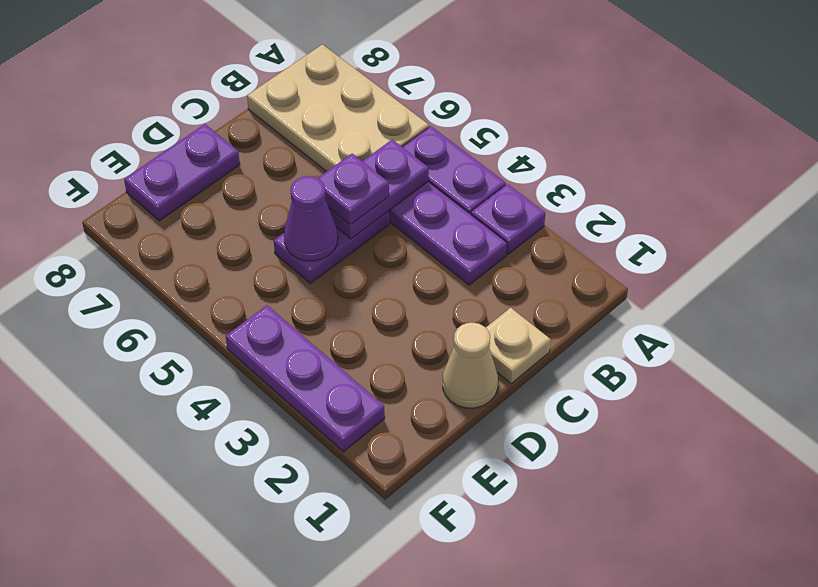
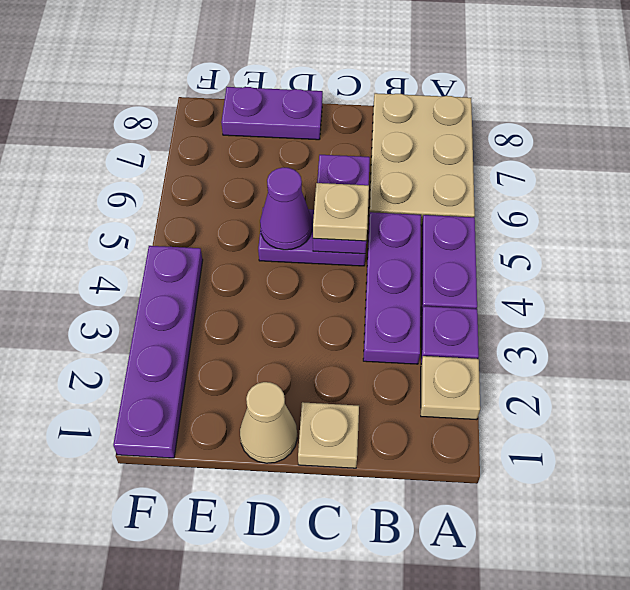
none -> tan plate A2 level 1
purple plate B5:C5 level 2 -> purple plate C5:C6 level 2
purple plate C5 level 3 -> tan plate C5 level 3
purple plate F2:F4 level 1 -> purple plate F1:F4 level 1

